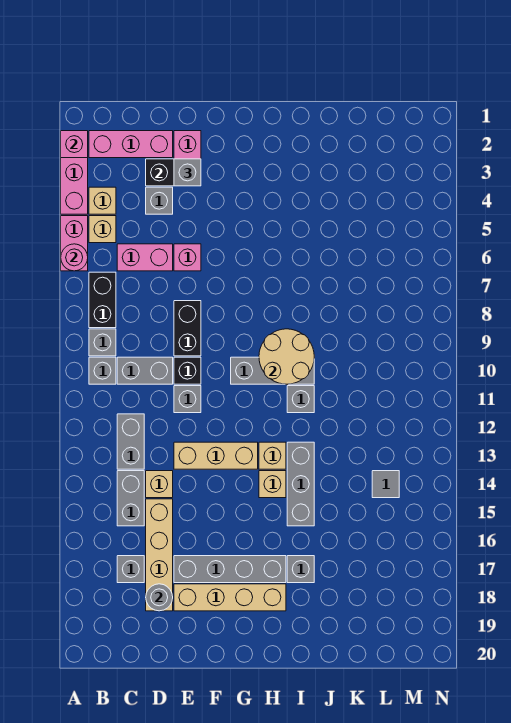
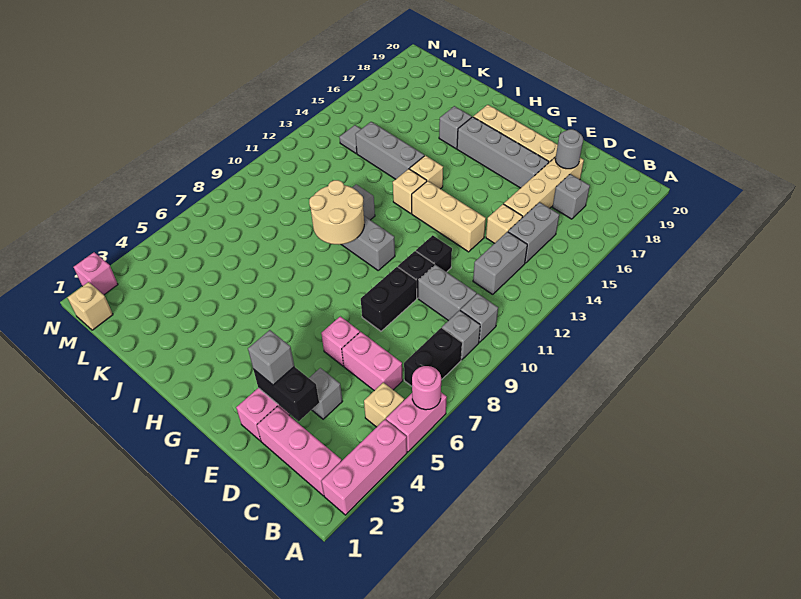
pink brick A2 level 2 -> pink brick N2 level 1
tan brick B4 level 1 -> tan brick M1 level 1
grey brick E11 level 1 -> black brick E11 level 1
grey brick I13:I15 level 1 -> grey brick I14:K14 level 1

